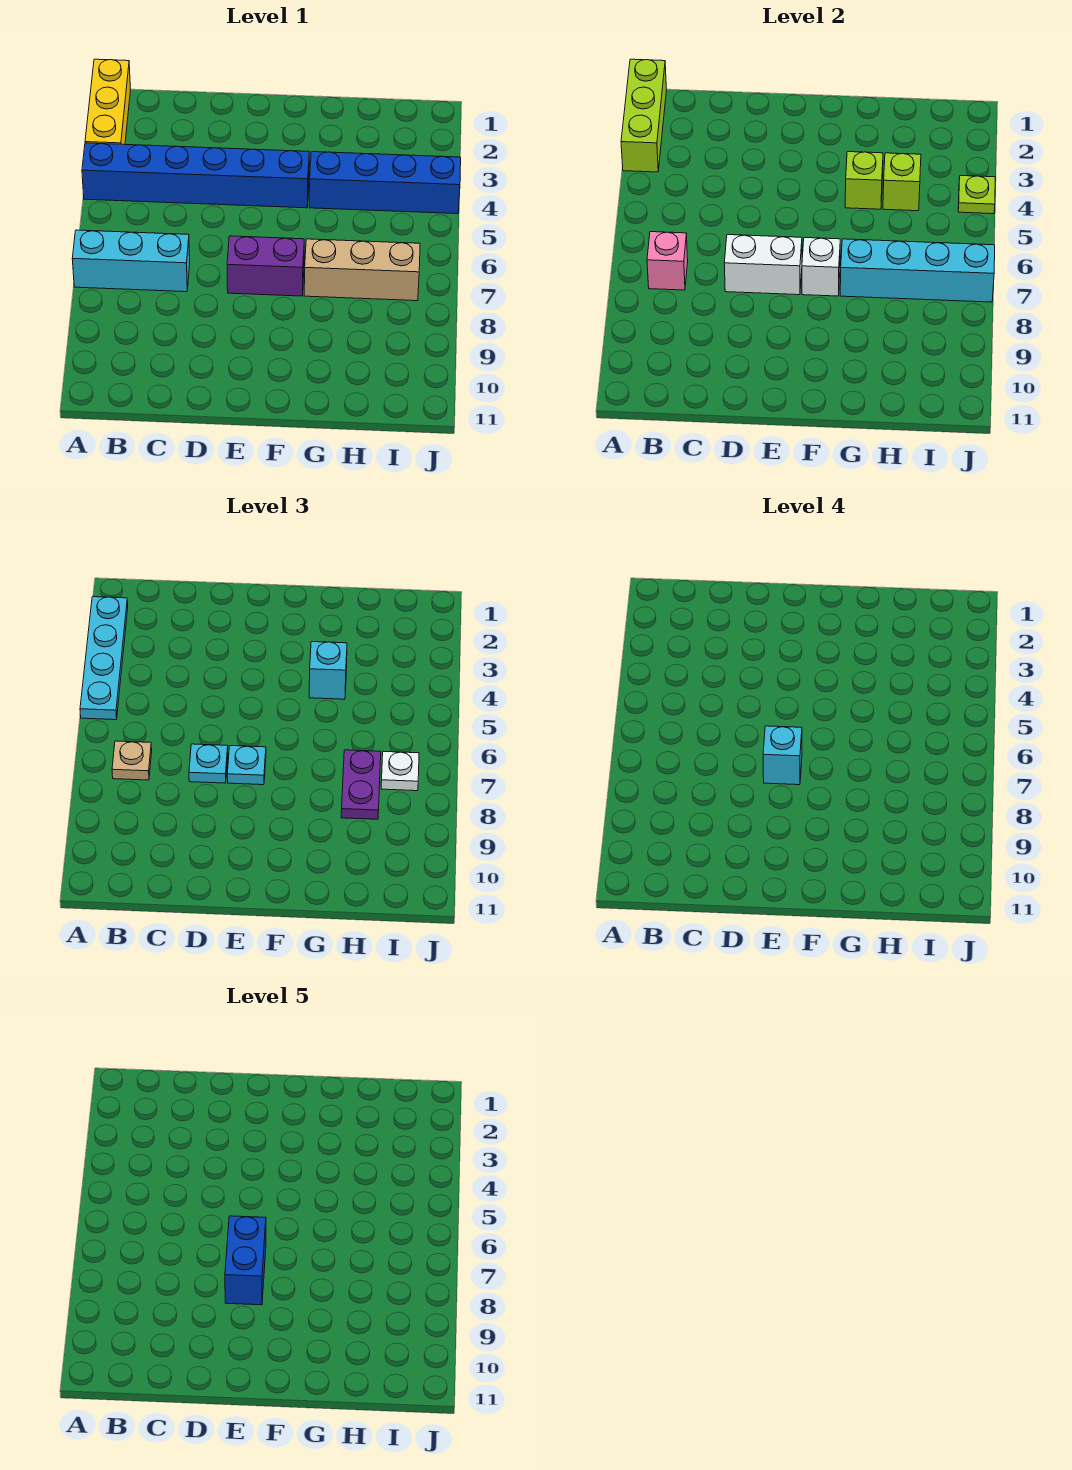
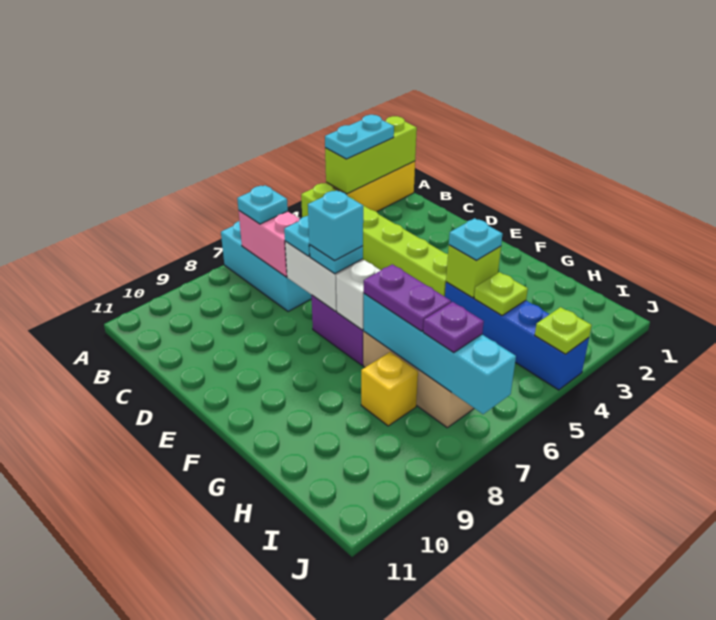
cyan plate A2:A5 level 3 -> cyan plate A2:A3 level 3
blue brick A4:F4 level 1 -> lime brick A4:F4 level 1
pink brick B7 level 2 -> pink brick B7:C7 level 2
tan plate B7 level 3 -> cyan plate B7 level 3
blue brick E7:E8 level 5 -> none
cyan brick G4 level 3 -> cyan plate G4 level 3
lime brick H4 level 2 -> lime plate H4 level 2
purple plate H7:H8 level 3 -> purple plate G7:H7 level 3
none -> yellow brick H8 level 1
white plate I7 level 3 -> purple plate I7 level 3

